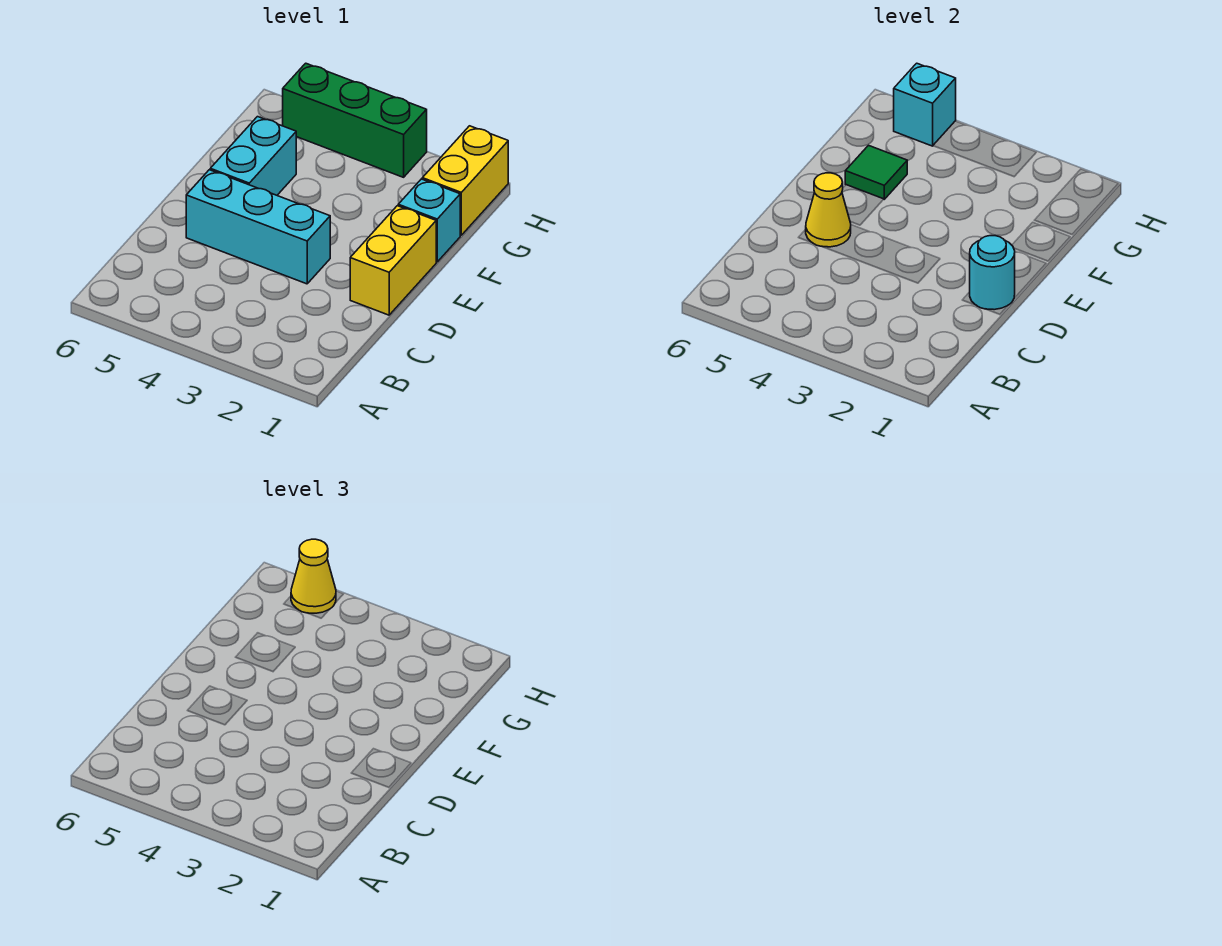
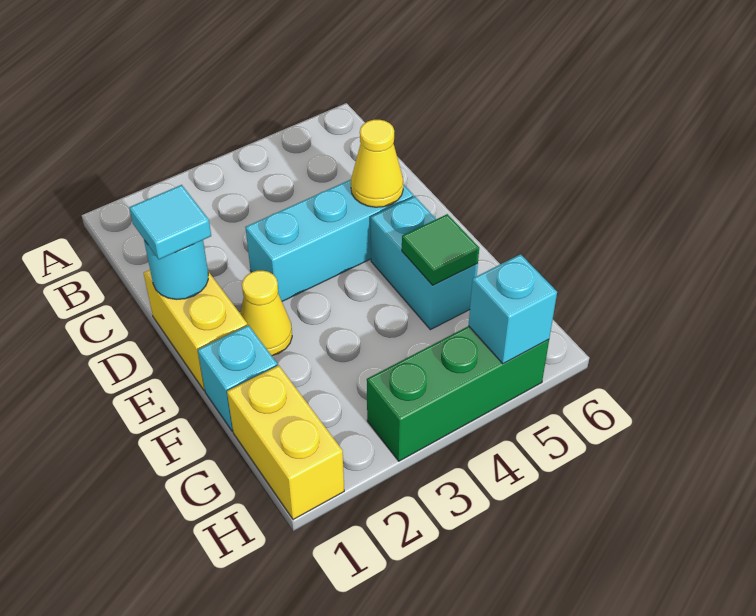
none -> cyan tile D1 level 3
yellow cone H5 level 3 -> yellow cone E2 level 1

